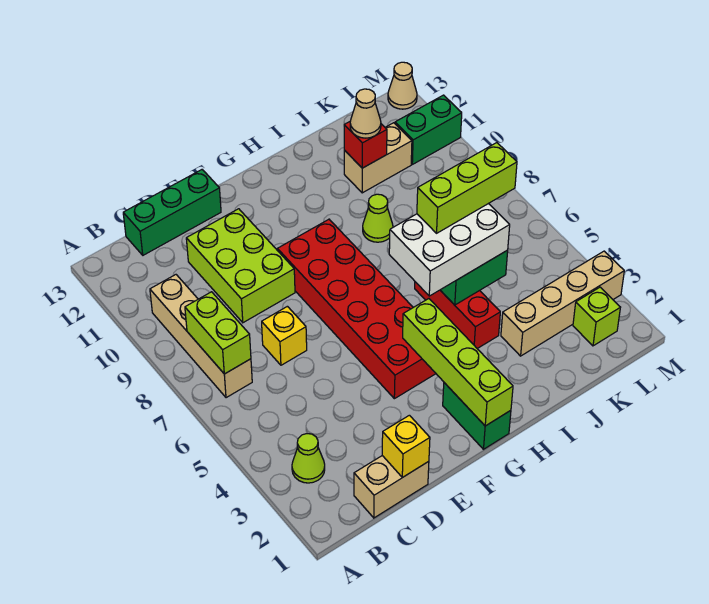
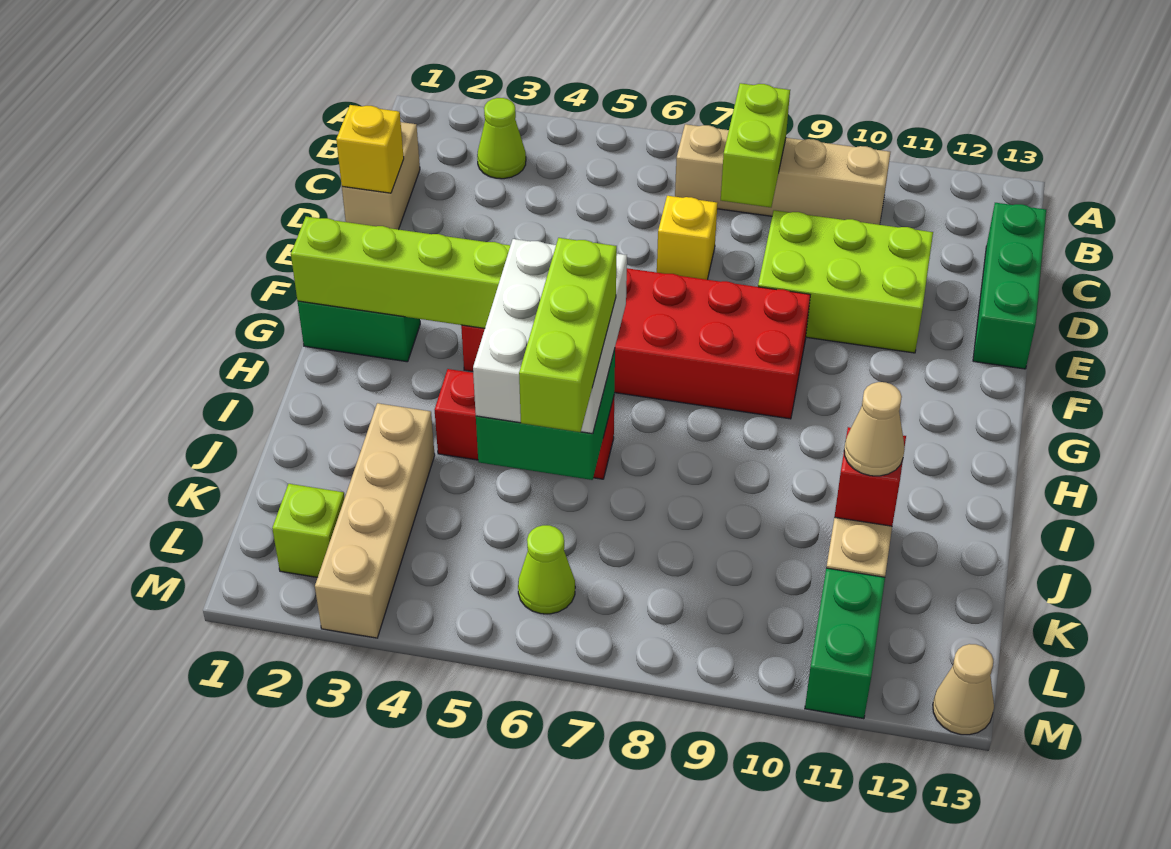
lime brick B7:B8 level 2 -> lime brick B8:C8 level 2
lime cone I9 level 1 -> lime cone L6 level 1

